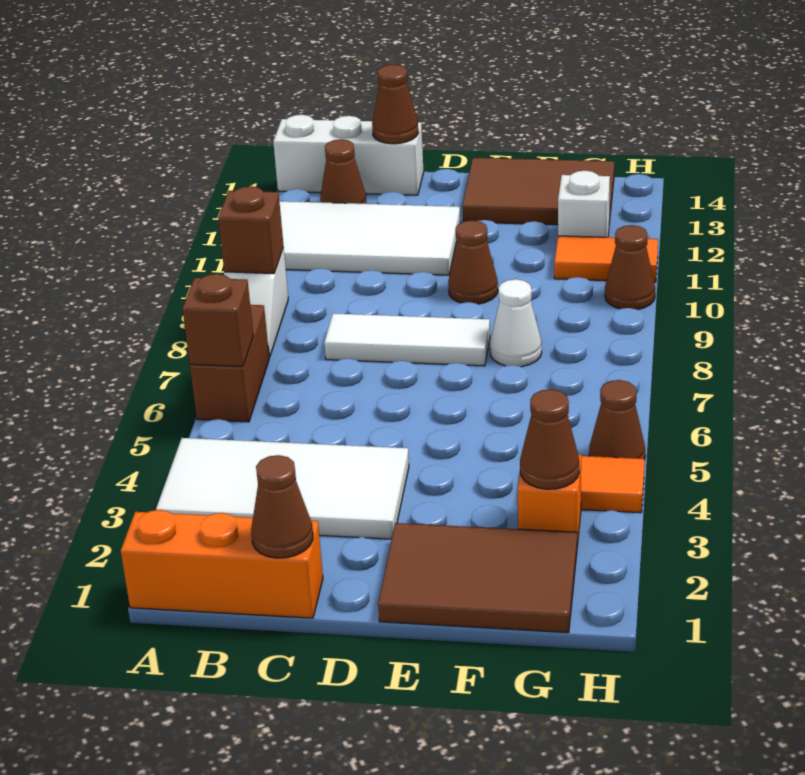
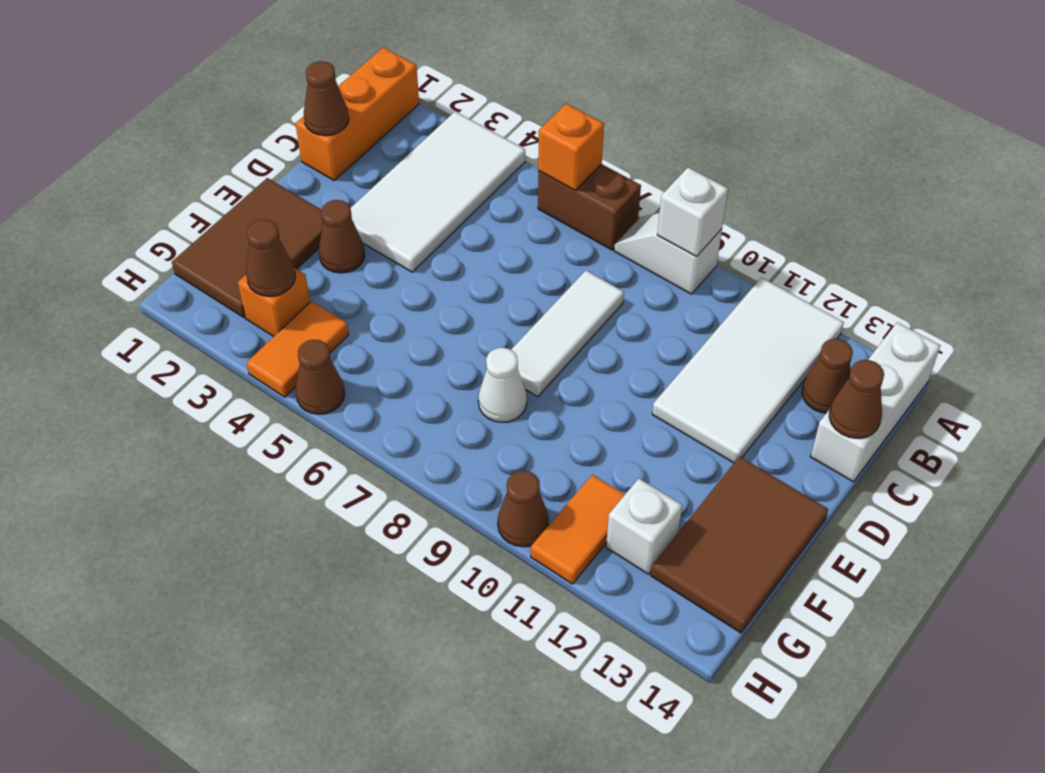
brown brick A6 level 2 -> orange brick A6 level 2
brown brick A9 level 2 -> white brick A9 level 2
brown cone E10 level 1 -> brown cone E3 level 1

